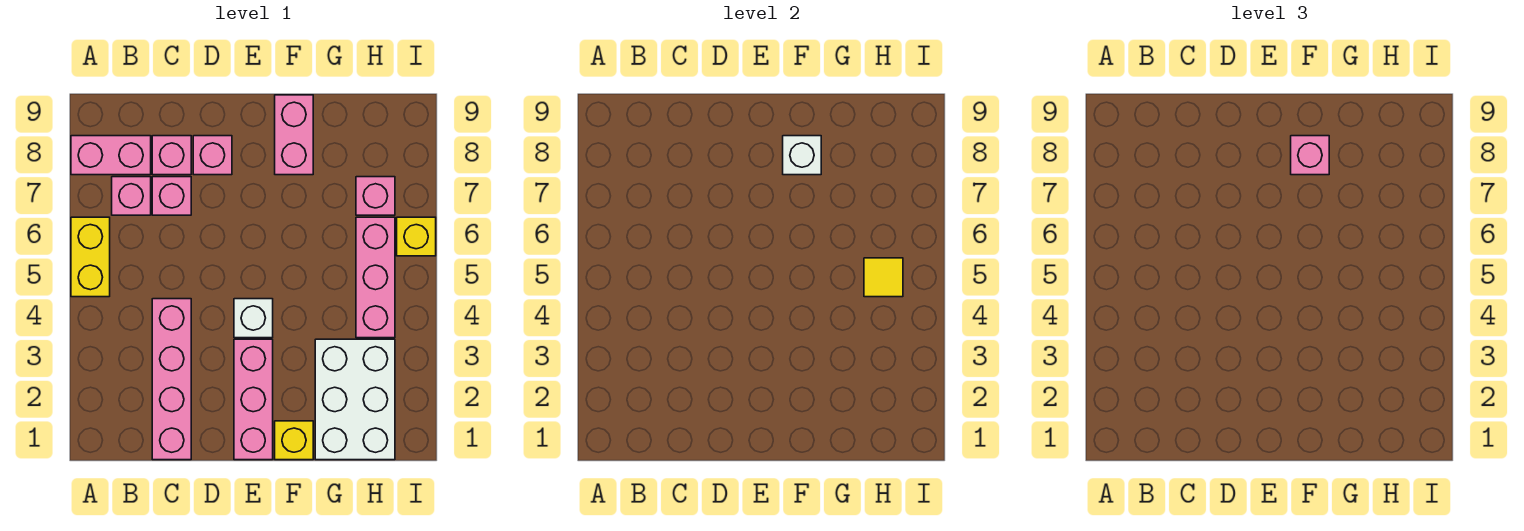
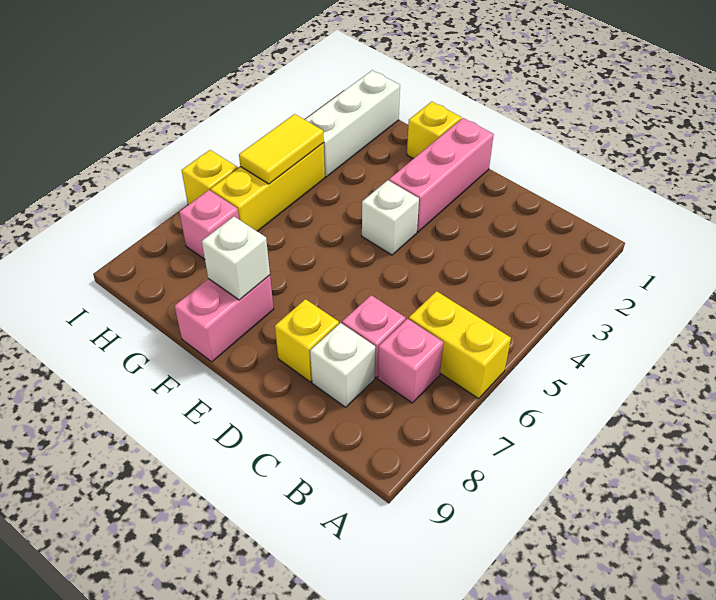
yellow brick A5:A6 level 1 -> yellow brick A6:B6 level 1
pink brick A8:B8 level 1 -> none
pink brick C1:C4 level 1 -> none
pink brick C8 level 1 -> white brick C8 level 1
pink brick D8 level 1 -> yellow brick D8 level 1
pink brick F8 level 3 -> none
white brick G1:H3 level 1 -> white brick H1:H3 level 1
pink brick H4:H6 level 1 -> yellow brick H4:H6 level 1
yellow tile H5 level 2 -> yellow tile H4:H5 level 2

